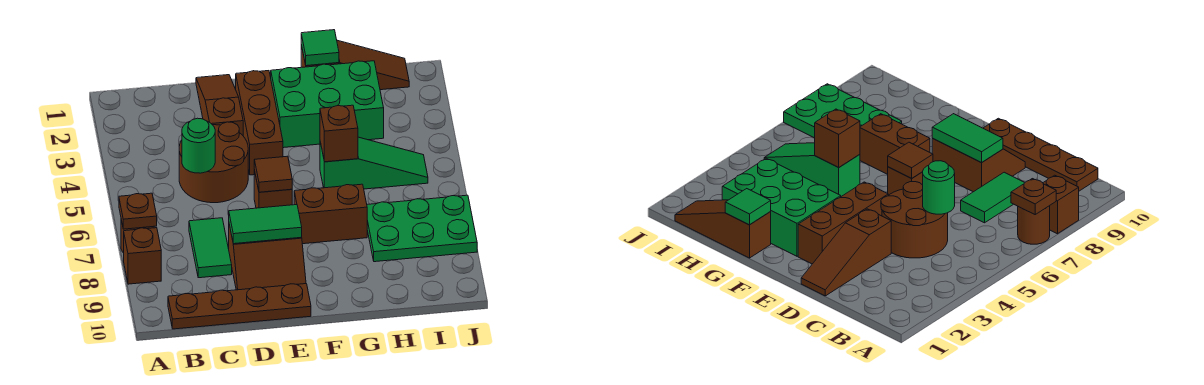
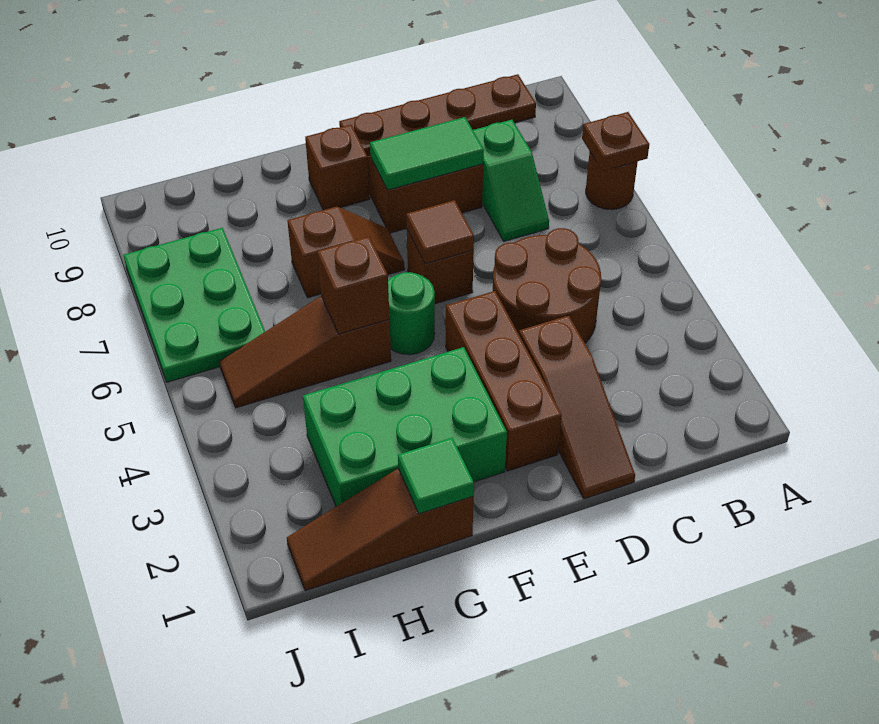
brown brick A8 level 1 -> brown brick F9 level 1
green round brick C5 level 2 -> green round brick F5 level 1
green tile C7:C8 level 1 -> green slope C7:C8 level 1 top 8
brown brick F7:G7 level 1 -> brown slope F7:G7 level 1 top G
green slope G5:I5 level 1 top G -> brown slope G5:I5 level 1 top G
green plate H7:J8 level 1 -> green plate I6:J8 level 1

